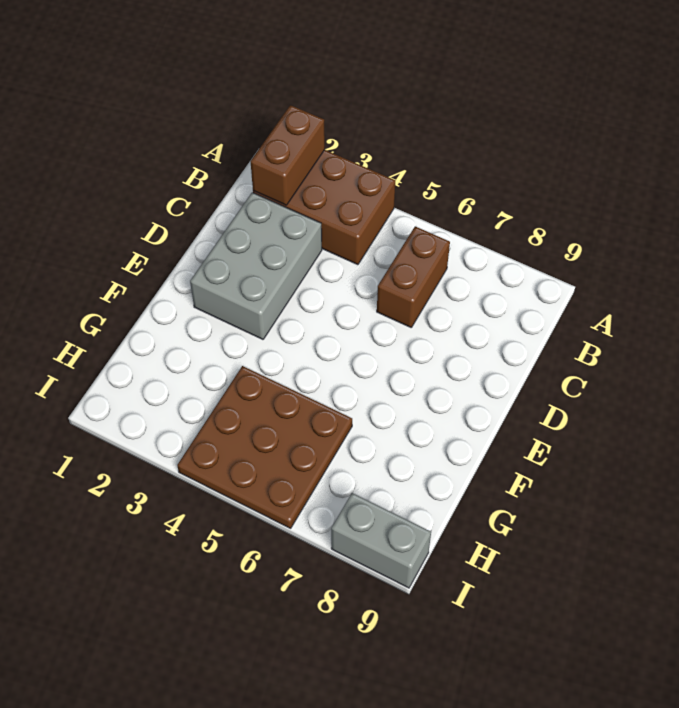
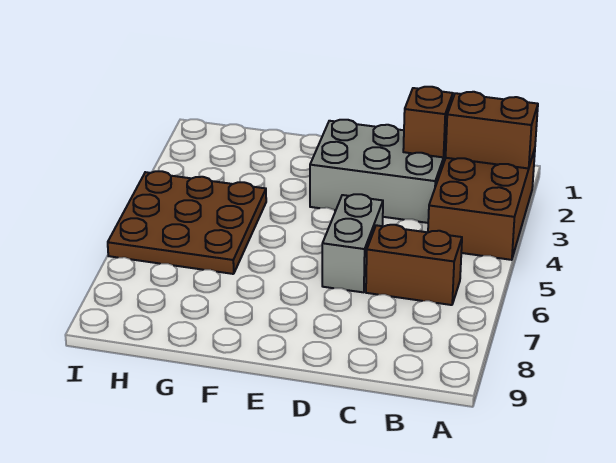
none -> brown brick C2 level 2
grey brick I8:I9 level 1 -> grey brick D5:D6 level 1

